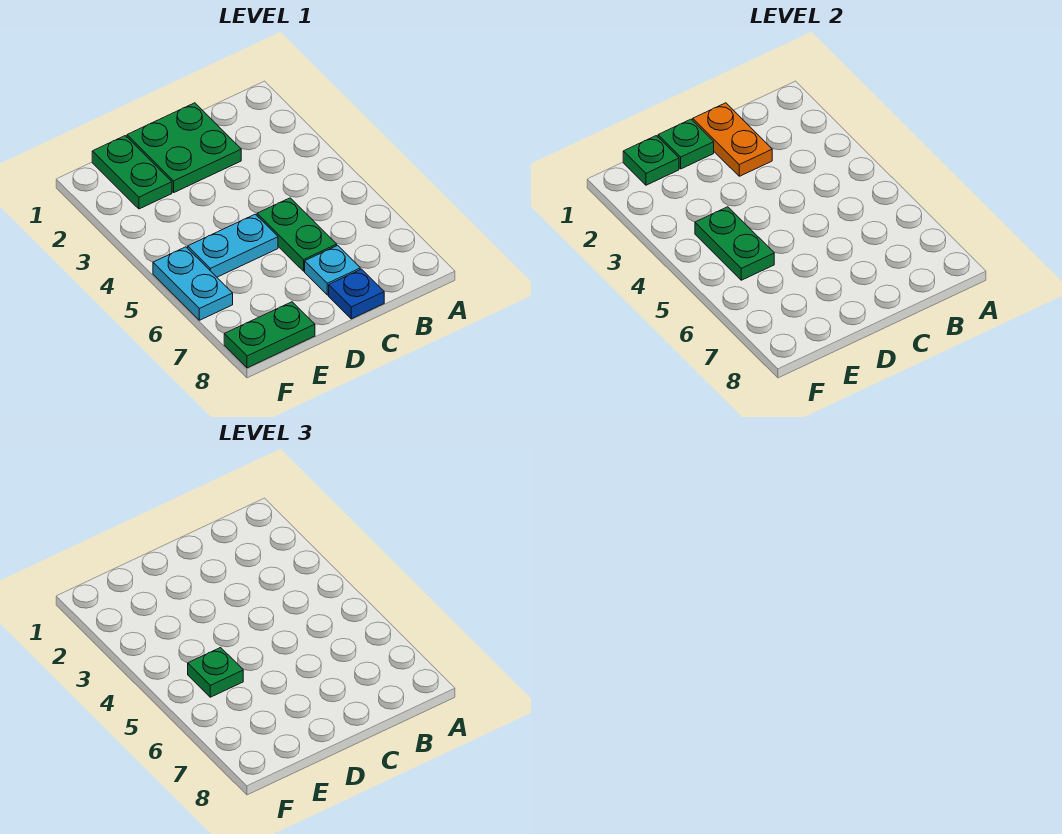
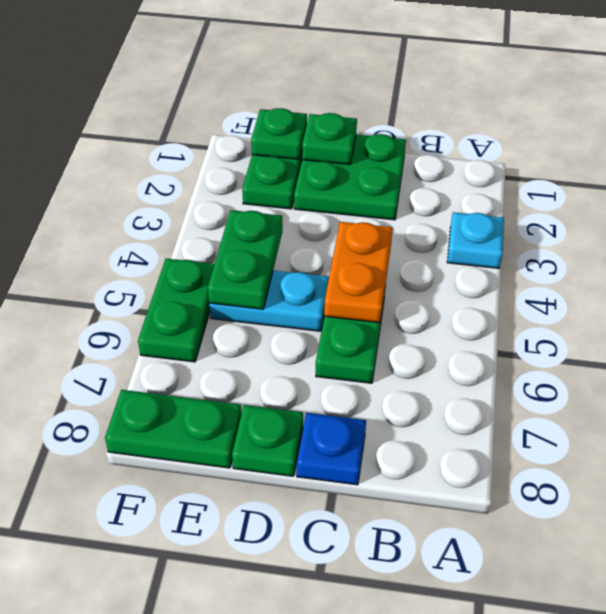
orange plate C1:C2 level 2 -> orange plate C4:C5 level 2
cyan plate C7 level 1 -> cyan plate A3 level 1
green plate E5 level 3 -> green plate D8 level 1
cyan plate F5:F6 level 1 -> green plate F5:F6 level 1

